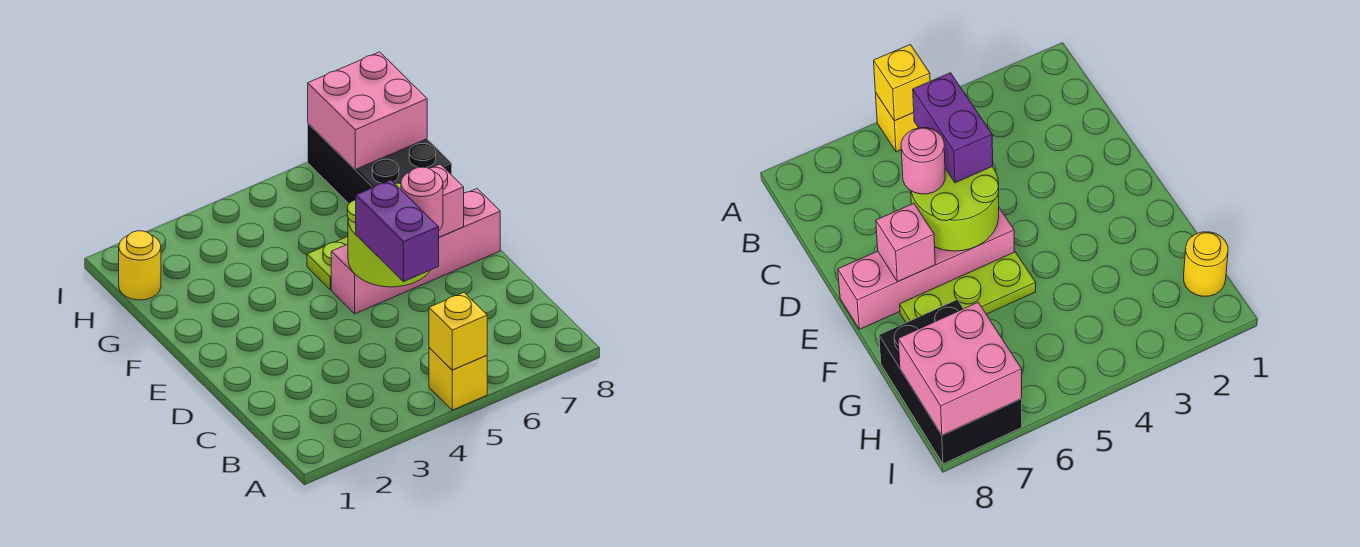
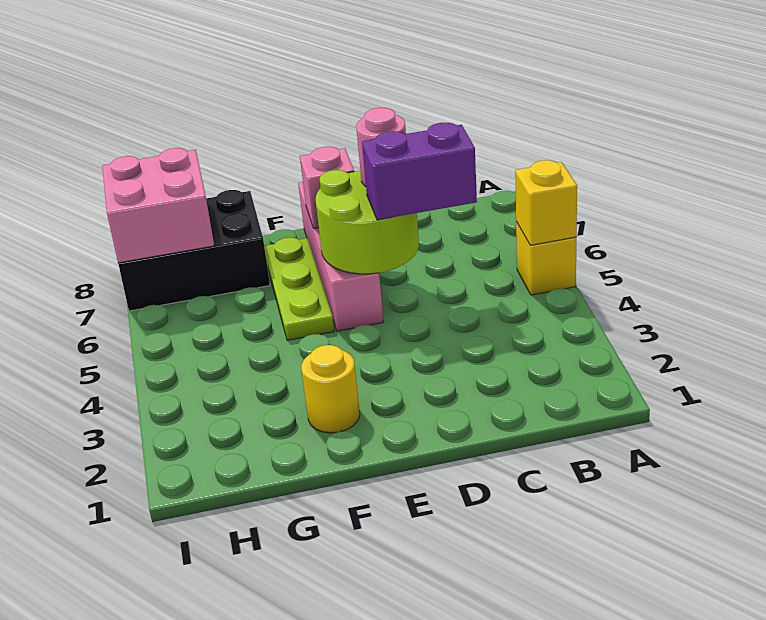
yellow round brick H1 level 1 -> yellow round brick F2 level 1

